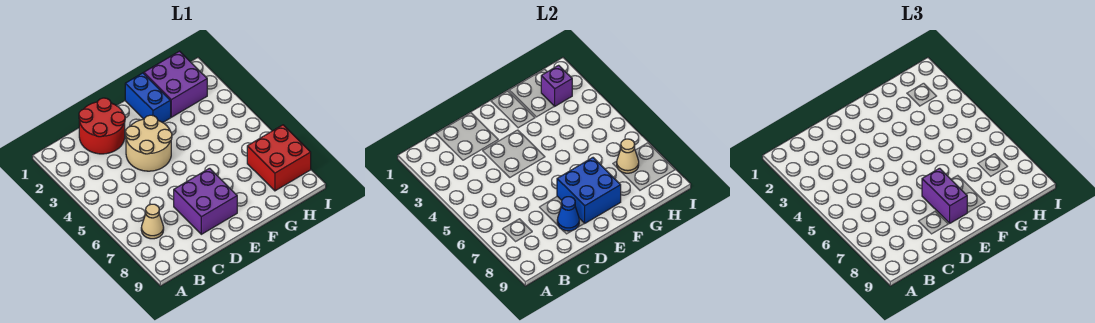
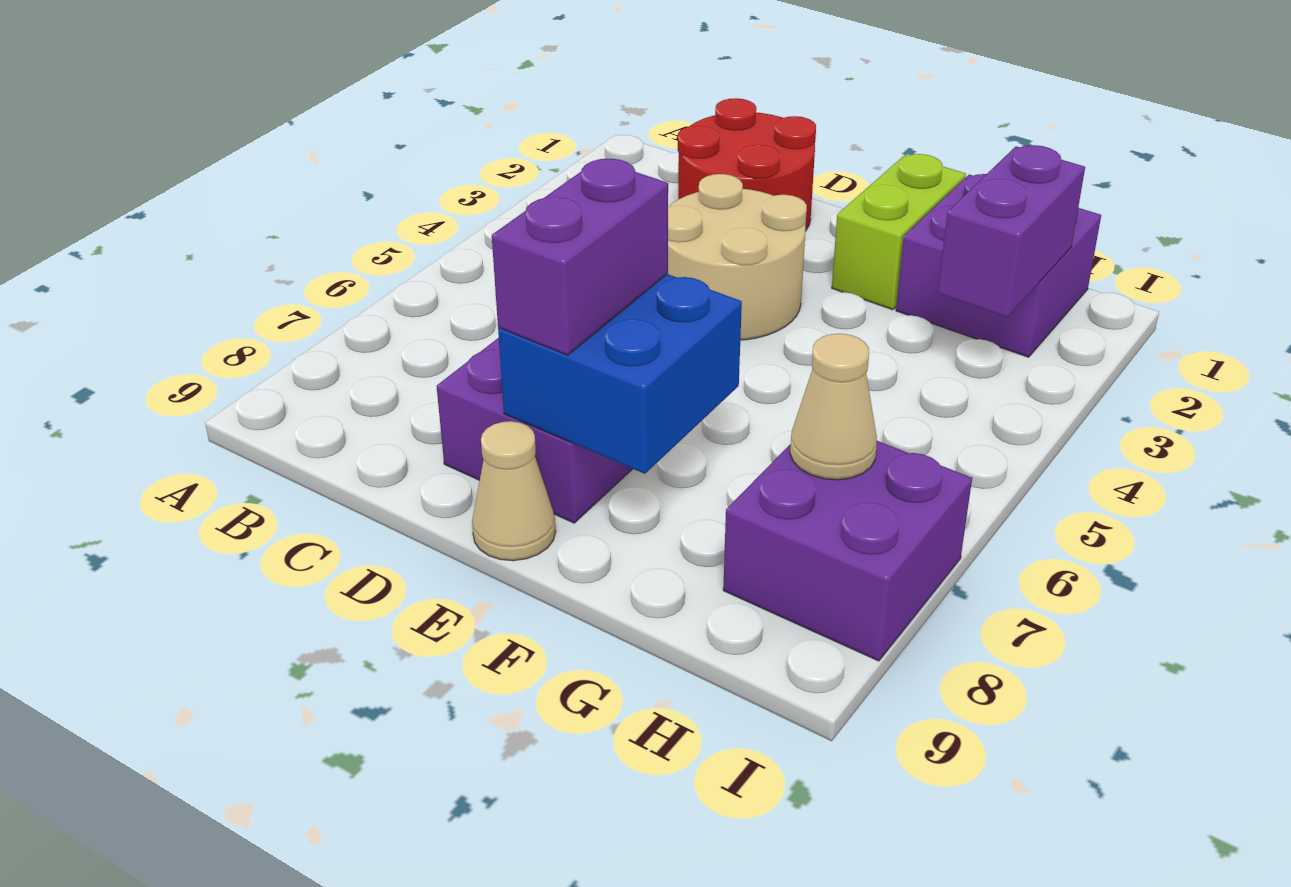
tan cone B7 level 1 -> tan cone E9 level 1
blue cone D8 level 2 -> none
blue brick F1:F2 level 1 -> lime brick F1:F2 level 1
purple brick H2 level 2 -> purple brick H2:H3 level 2
red brick H7:I8 level 1 -> purple brick H7:I8 level 1

